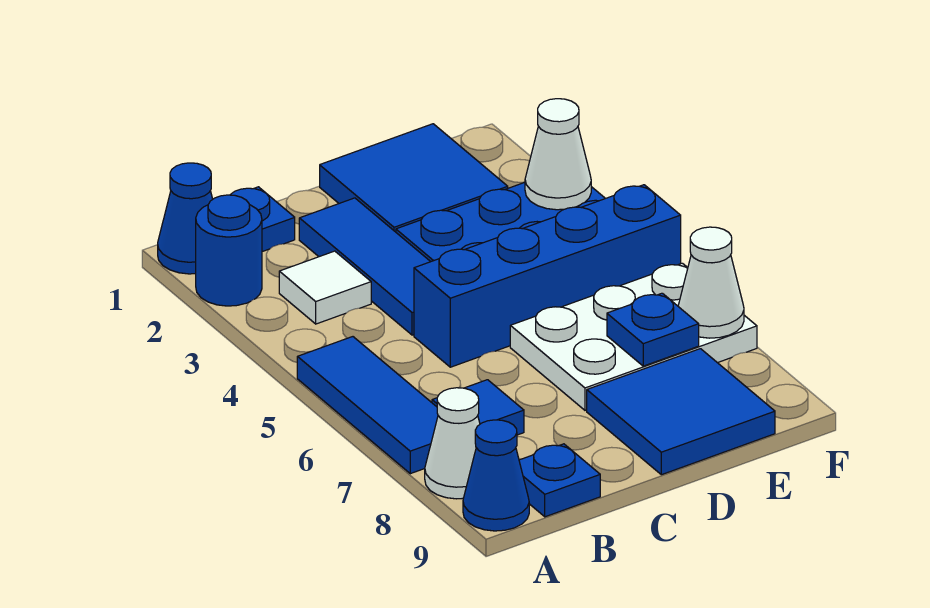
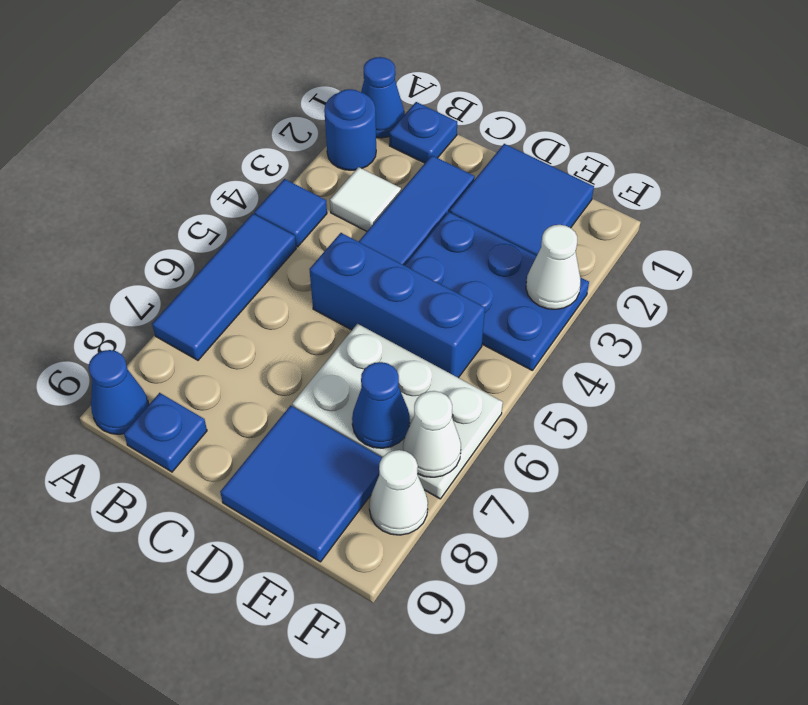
white cone A8 level 1 -> white cone F8 level 1
blue tile B7 level 1 -> blue tile A4 level 1
blue brick C5:F5 level 1 -> blue brick C5:E5 level 1
blue plate E7 level 2 -> blue cone E7 level 2

